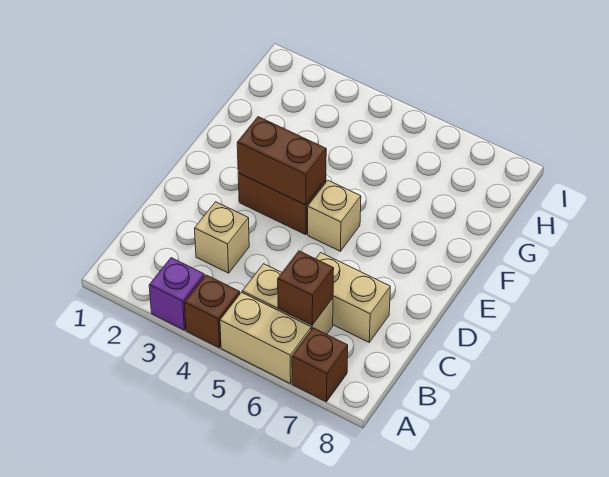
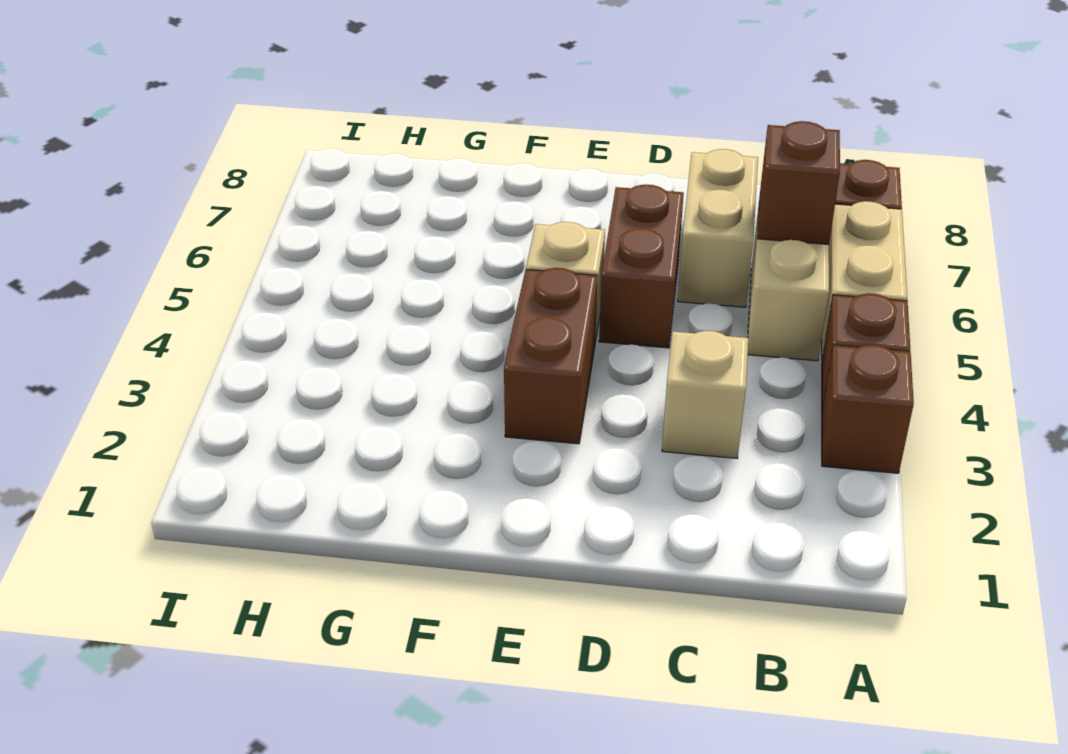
purple brick A3 level 1 -> brown brick A3 level 1
brown brick E3:E4 level 2 -> brown brick D5:D6 level 1

